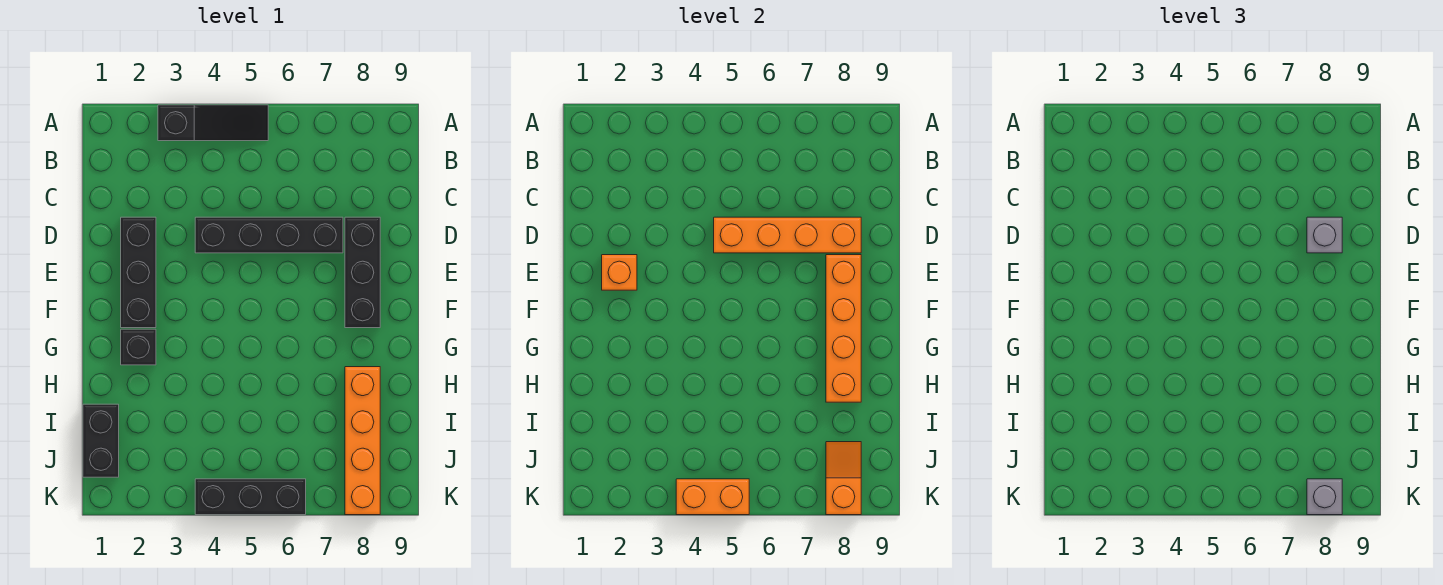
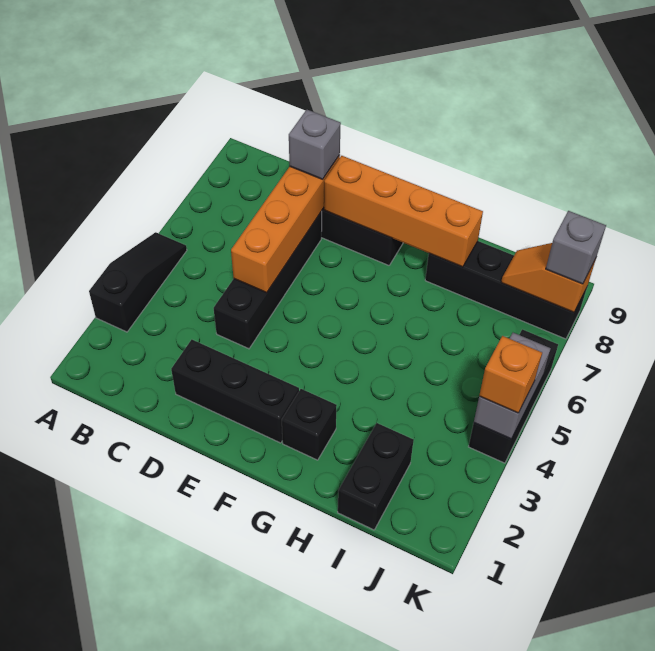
orange brick E2 level 2 -> orange brick K4 level 3
orange brick H8:K8 level 1 -> black brick H8:K8 level 1
black brick I1:J1 level 1 -> black brick I1:I2 level 1
orange brick K4:K5 level 2 -> grey brick K4:K5 level 2

